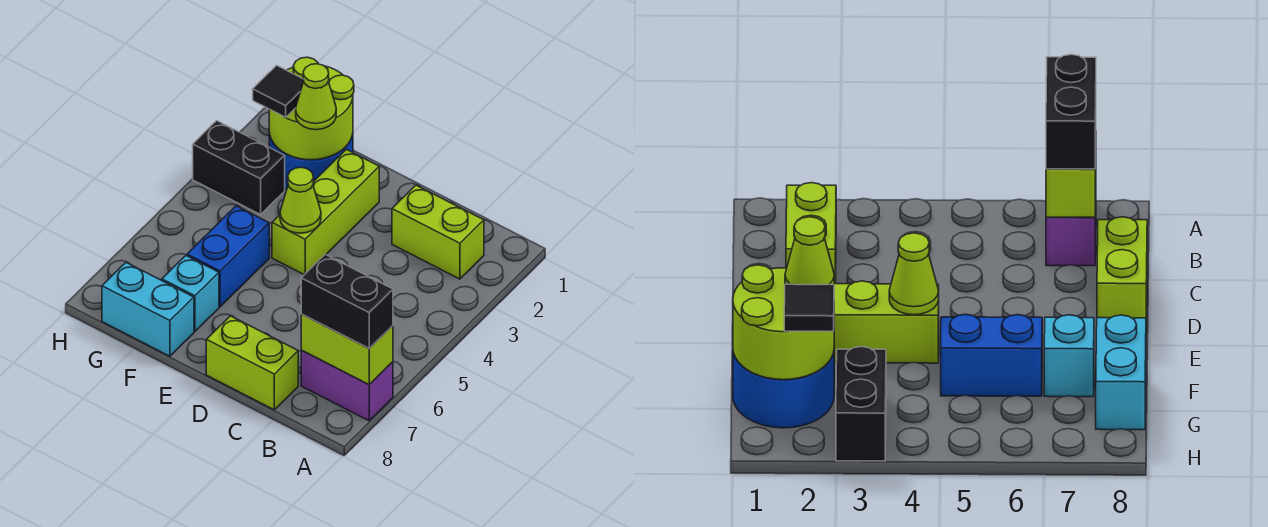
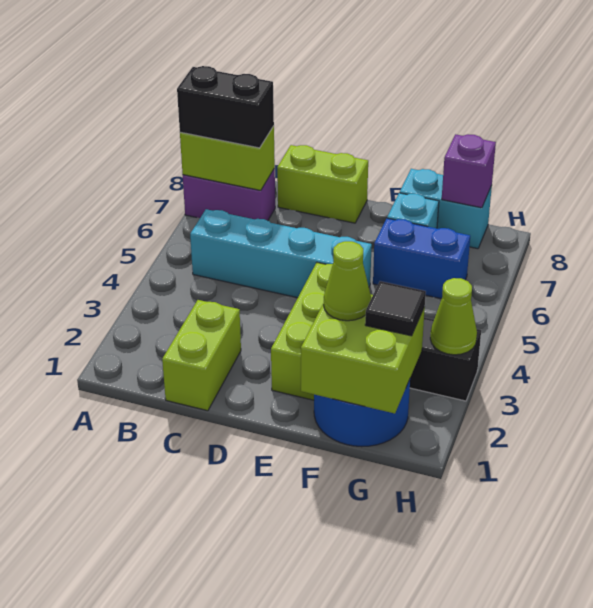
lime brick B2:C2 level 1 -> lime brick C1:C2 level 1
none -> cyan brick B5:E5 level 1
lime cone E4 level 2 -> lime cone H3 level 2
lime round brick F1:G2 level 2 -> lime brick F1:G2 level 2
blue brick F5:F6 level 1 -> blue brick F6:G6 level 1
none -> purple brick G8 level 2

